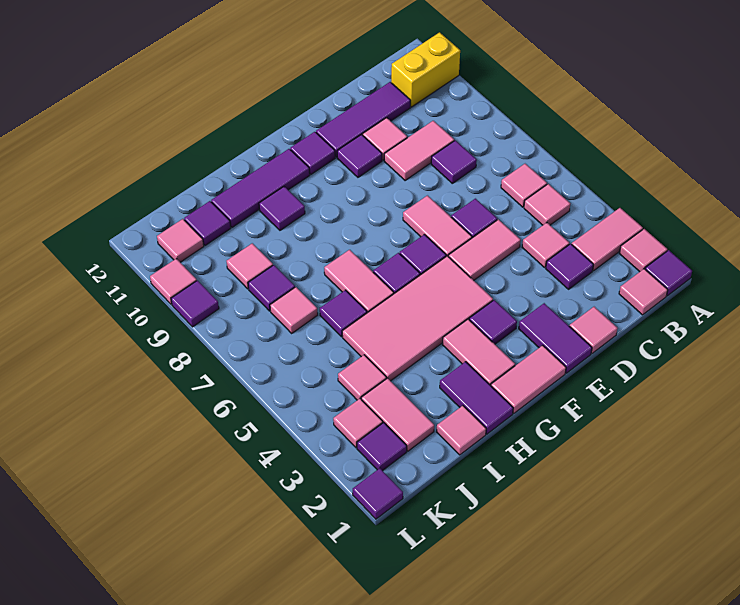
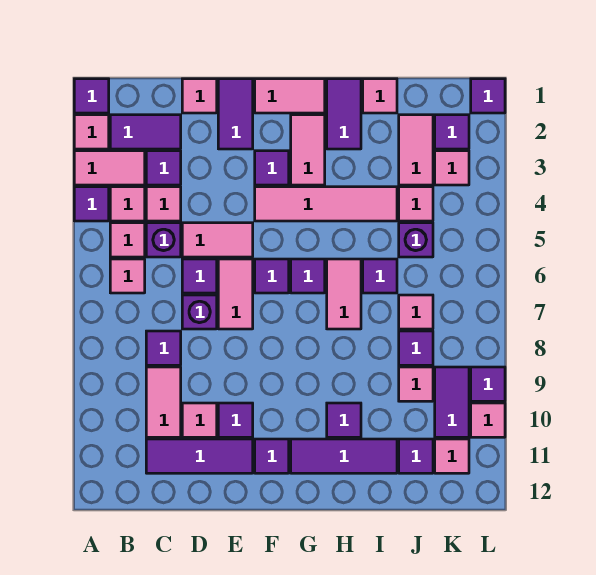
none -> purple tile A4 level 1
yellow brick A11:B11 level 1 -> none
pink tile B1 level 1 -> pink tile B4 level 1
none -> purple tile B2:C2 level 1
none -> purple brick C5 level 1
pink tile C9:D9 level 1 -> pink tile C9:C10 level 1
none -> purple brick D7 level 1
pink tile F4:I5 level 1 -> pink tile F4:I4 level 1
none -> purple brick J5 level 1
none -> purple tile K9:K10 level 1

